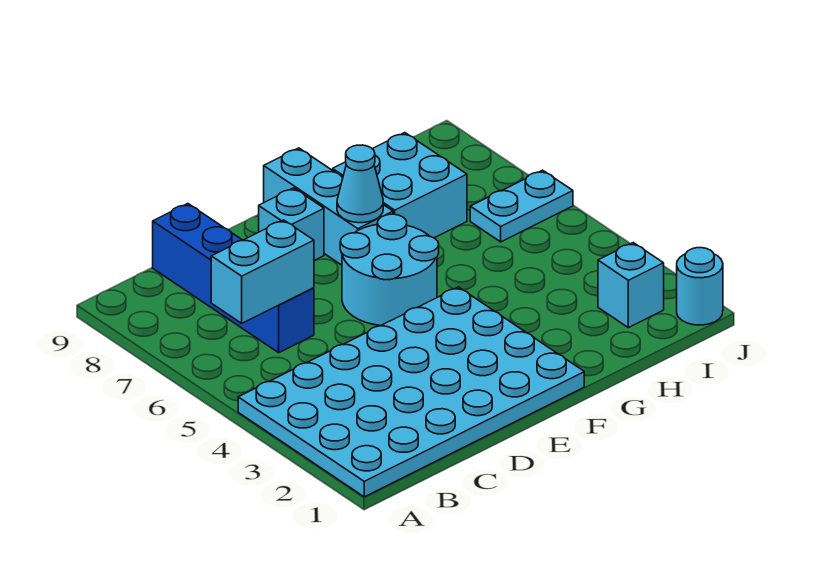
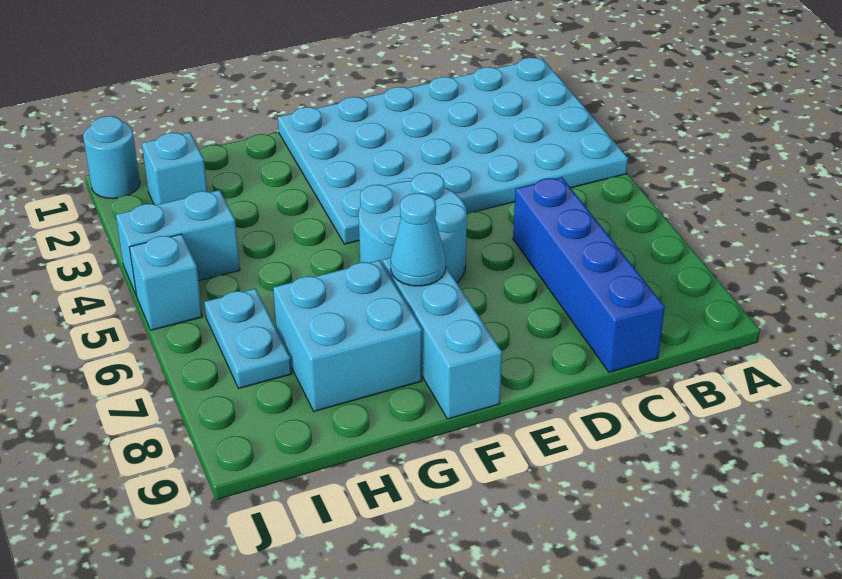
cyan brick B6:C6 level 2 -> cyan brick I4:J4 level 1
cyan brick E8 level 1 -> cyan brick J5 level 1
cyan plate I6:J6 level 1 -> cyan plate I6:I7 level 1

